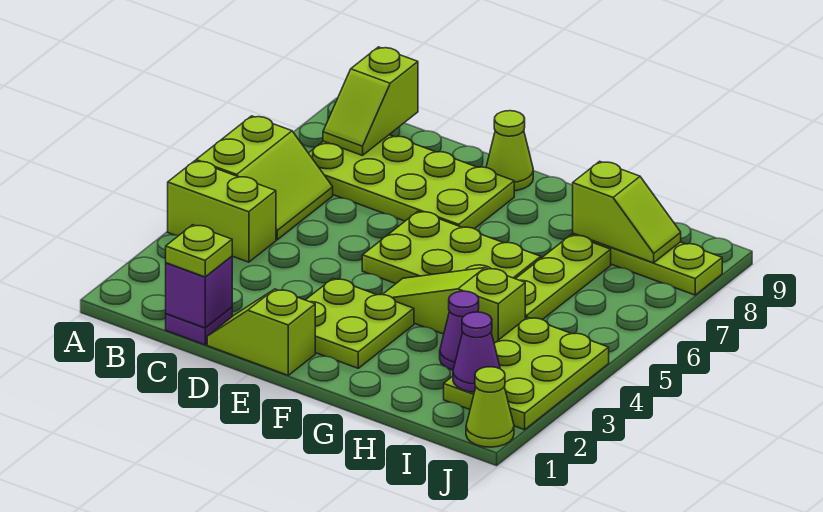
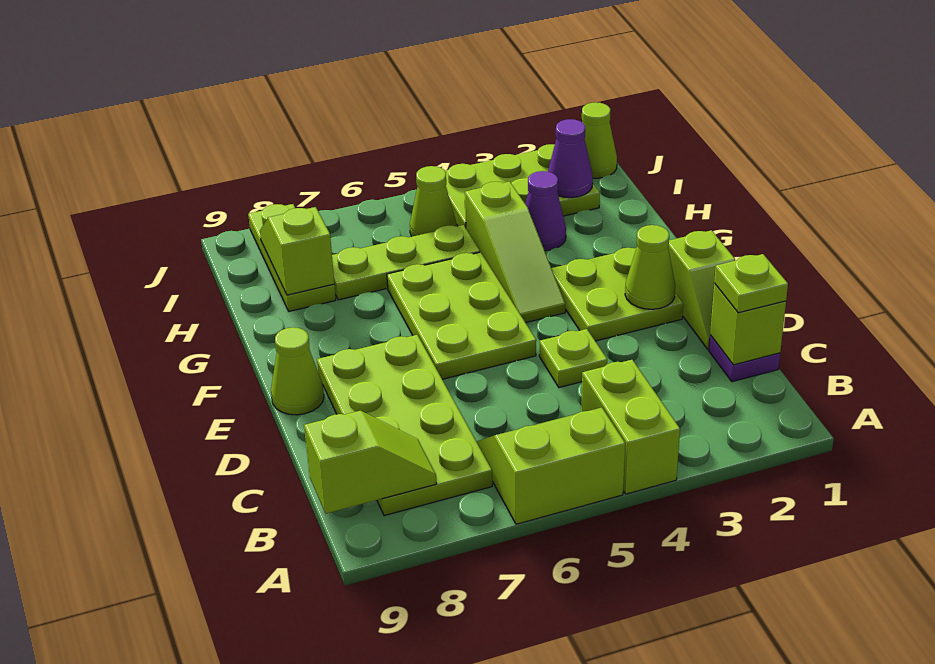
purple brick C1 level 2 -> lime brick C1 level 2
none -> lime plate D4 level 1
none -> lime cone E2 level 2
none -> lime cone I5 level 1

